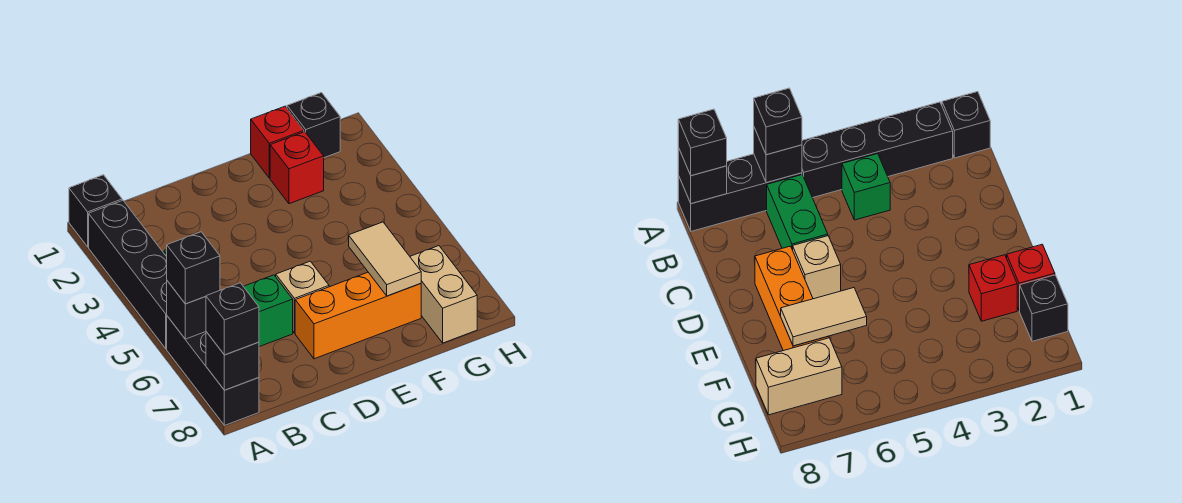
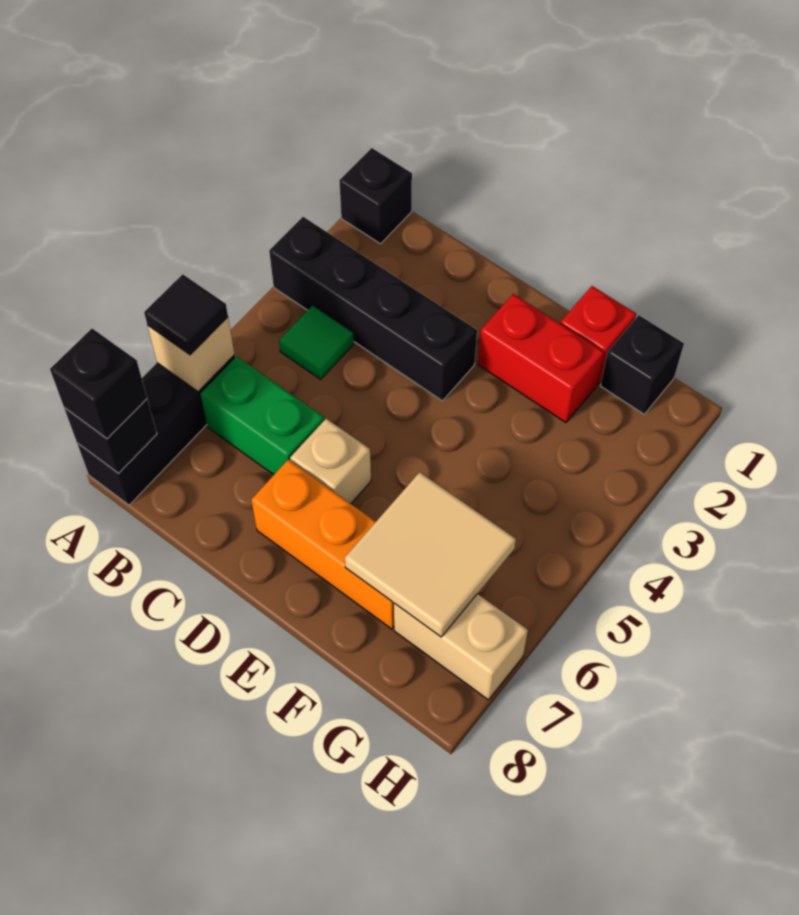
black brick A2:A5 level 1 -> black brick A3:D3 level 1
black brick A6 level 2 -> tan brick A6 level 2
black brick A6 level 3 -> black tile A6 level 3
green brick B4 level 1 -> green tile B4 level 1
red brick F2 level 1 -> red brick E2:F2 level 1
tan tile F6:F7 level 2 -> tan tile F6:G7 level 2
tan brick G7:G8 level 1 -> tan brick G7:H7 level 1

